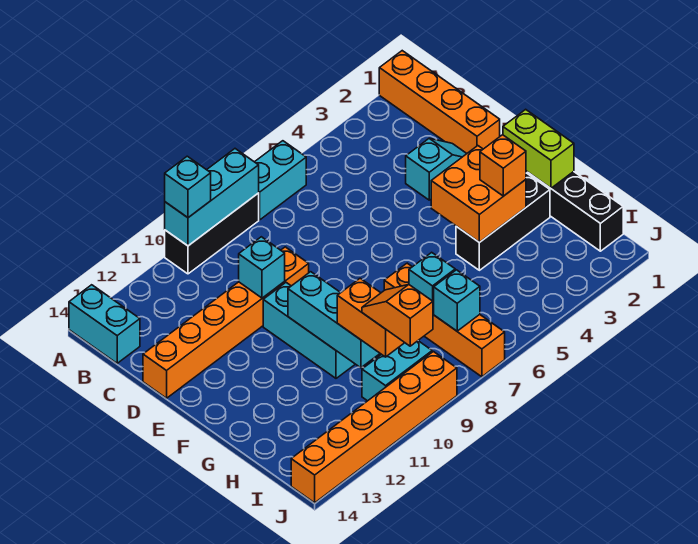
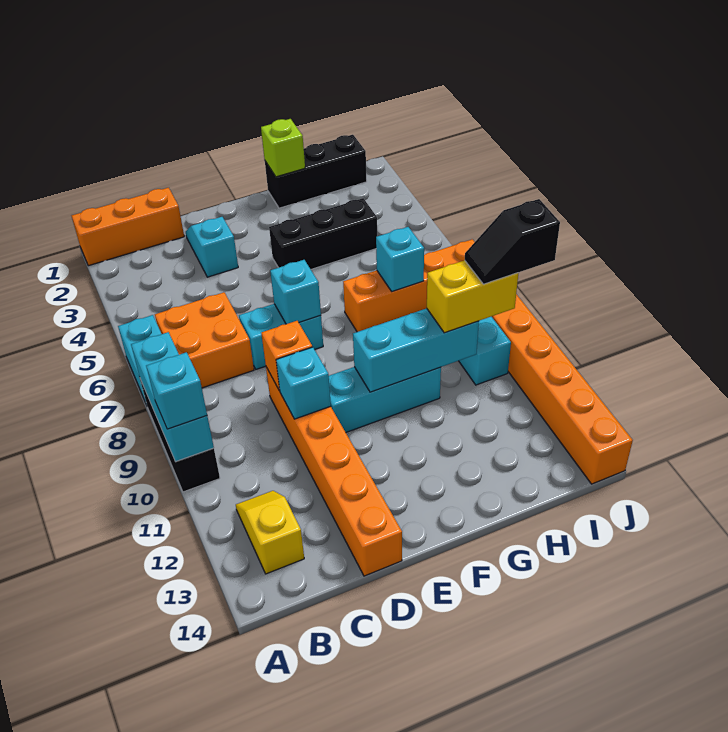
orange brick A1:D1 level 1 -> orange brick A1:C1 level 1
cyan brick A14:B14 level 1 -> cyan brick D7:E7 level 1
none -> yellow slope B12:B13 level 1 top 13
lime brick F1:G1 level 2 -> lime brick G1 level 2
orange brick F3:G4 level 2 -> orange brick B6:C7 level 1
black brick G2:G4 level 1 -> black brick F4:H4 level 1
orange brick G3 level 3 -> orange brick D9 level 2
orange brick H10:I10 level 3 -> yellow brick H10:I10 level 3
cyan brick I7 level 2 -> cyan brick E7 level 2
orange slope I10:J10 level 4 top J -> black slope I10:J10 level 4 top J

